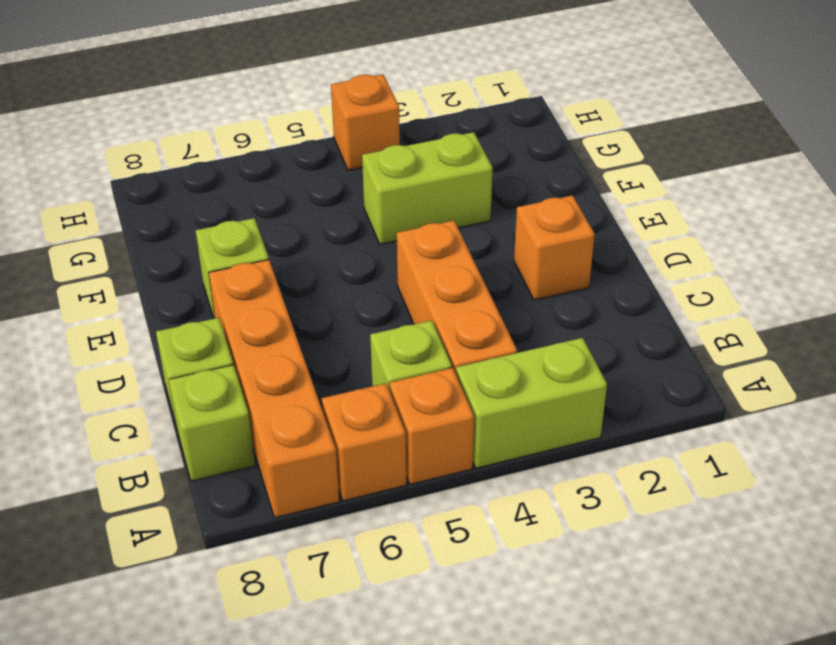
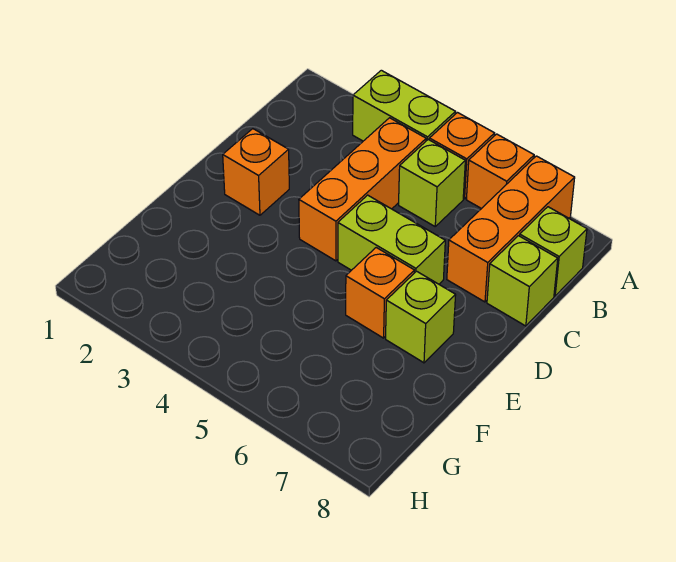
orange brick A7:D7 level 1 -> orange brick A7:C7 level 1
lime brick F3:F4 level 1 -> lime brick D5:D6 level 1
orange brick H4 level 1 -> orange brick E6 level 1

